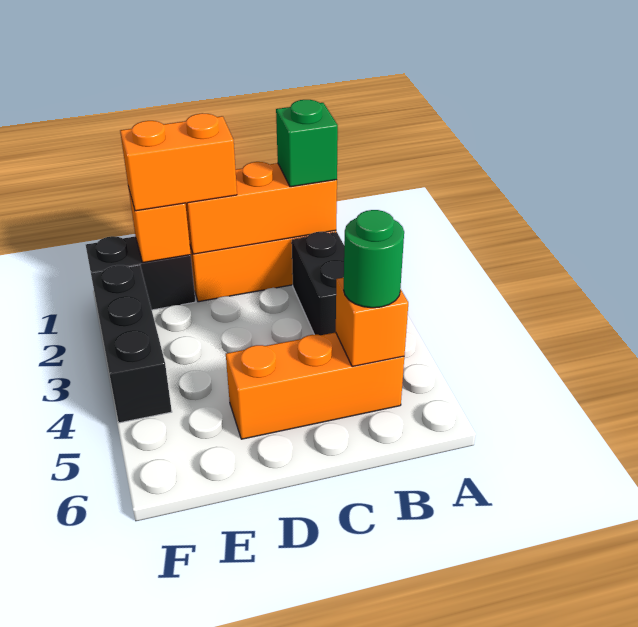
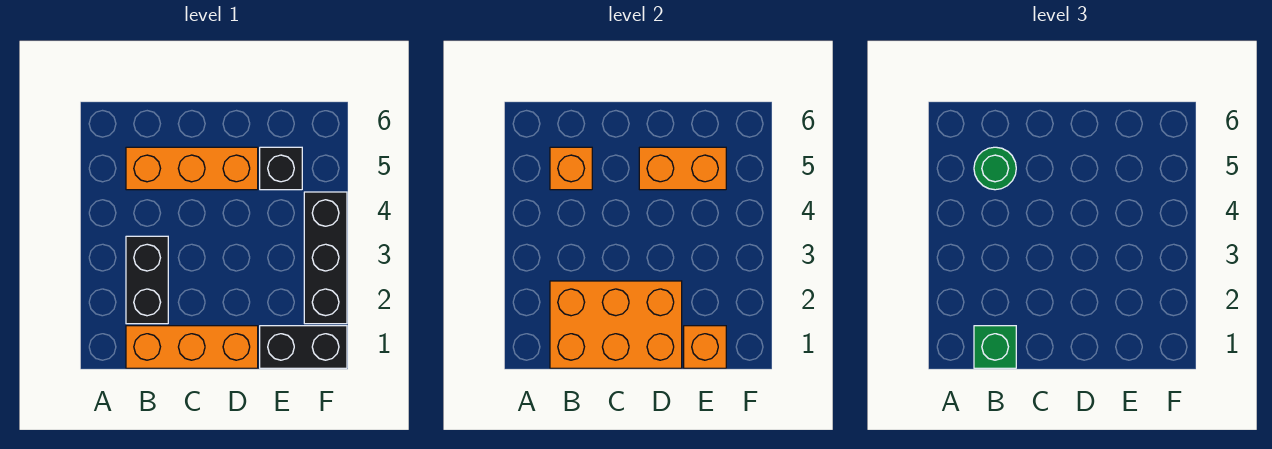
orange brick B1:D1 level 2 -> orange brick B1:D2 level 2
orange brick D1:E1 level 3 -> orange brick D5:E5 level 2
none -> black brick E5 level 1

